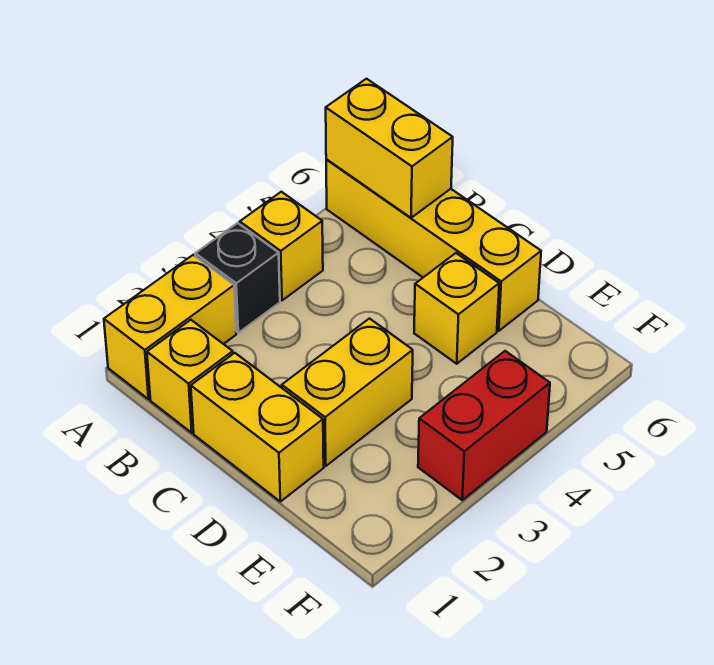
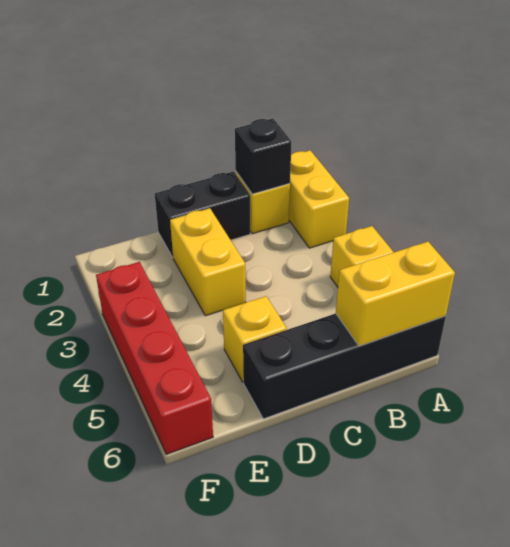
black brick A3 level 1 -> black brick B1 level 2
yellow brick A6:D6 level 1 -> black brick A6:D6 level 1
yellow brick C1:D1 level 1 -> black brick C1:D1 level 1
red brick F3:F4 level 1 -> red brick F3:F6 level 1

